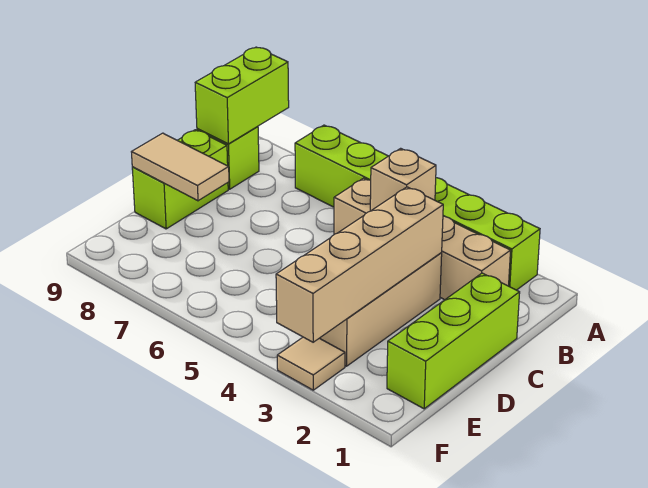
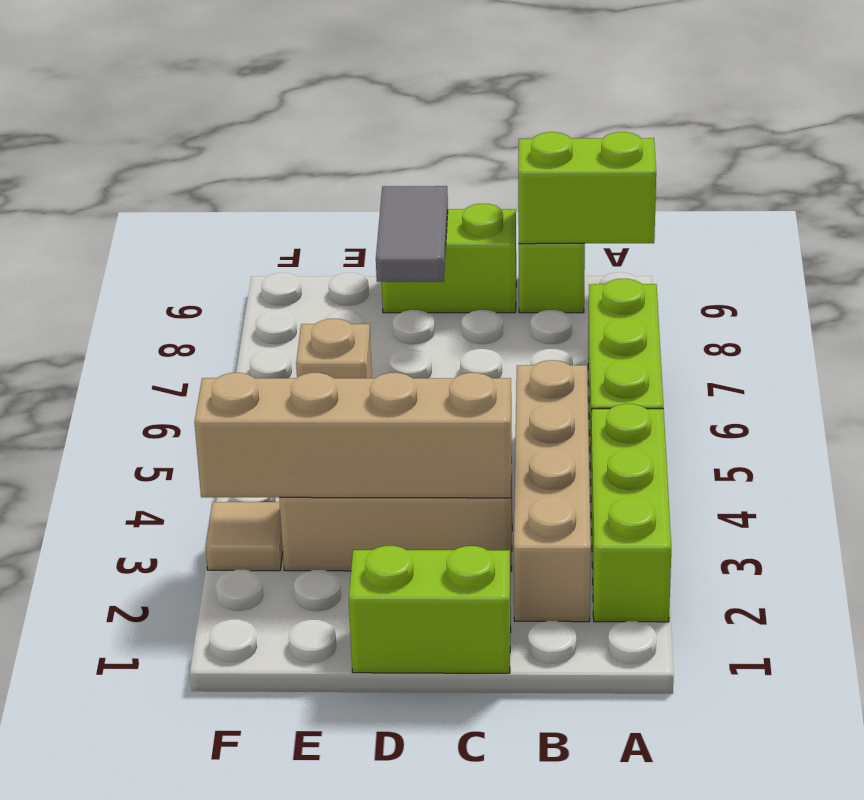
tan brick B4 level 2 -> tan brick E6 level 1
lime brick C1:E1 level 1 -> lime brick C1:D1 level 1
tan tile D8:D9 level 2 -> grey tile D8:D9 level 2

